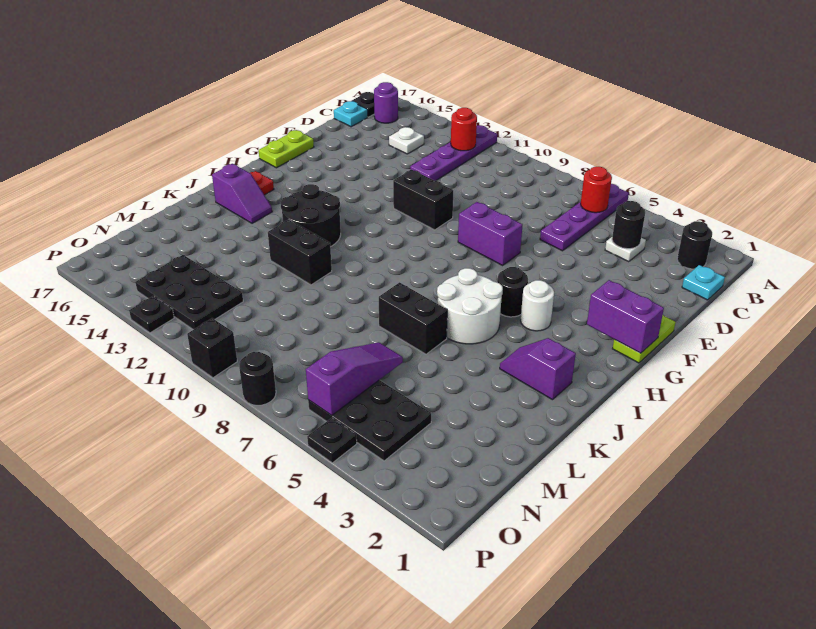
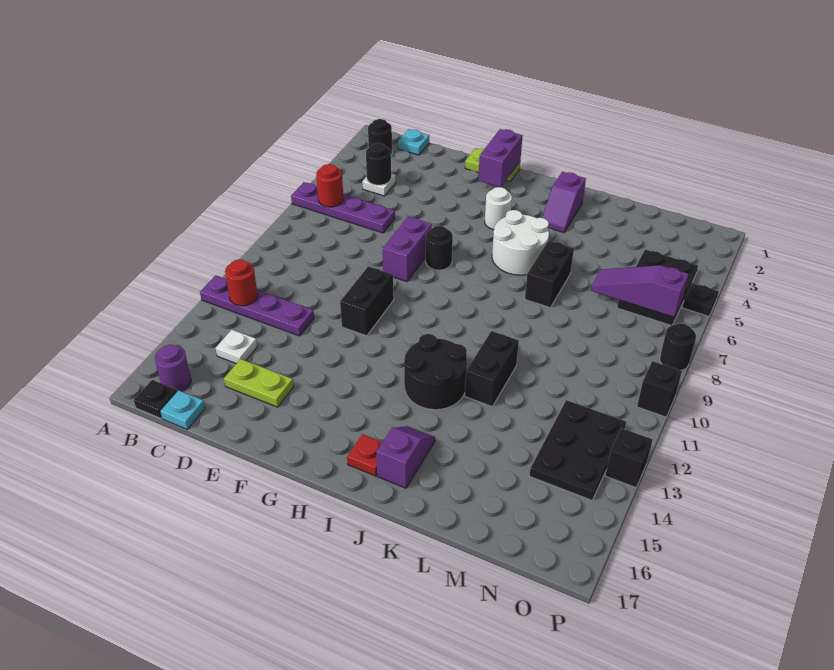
lime plate F17:G17 level 1 -> lime plate D15:E15 level 1
black round brick H5 level 1 -> black round brick G7 level 1
black plate P13 level 1 -> black brick P13 level 1

